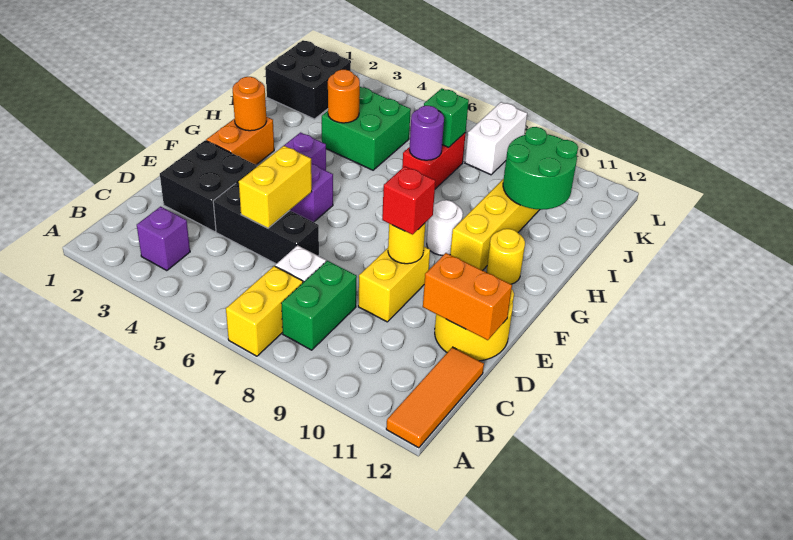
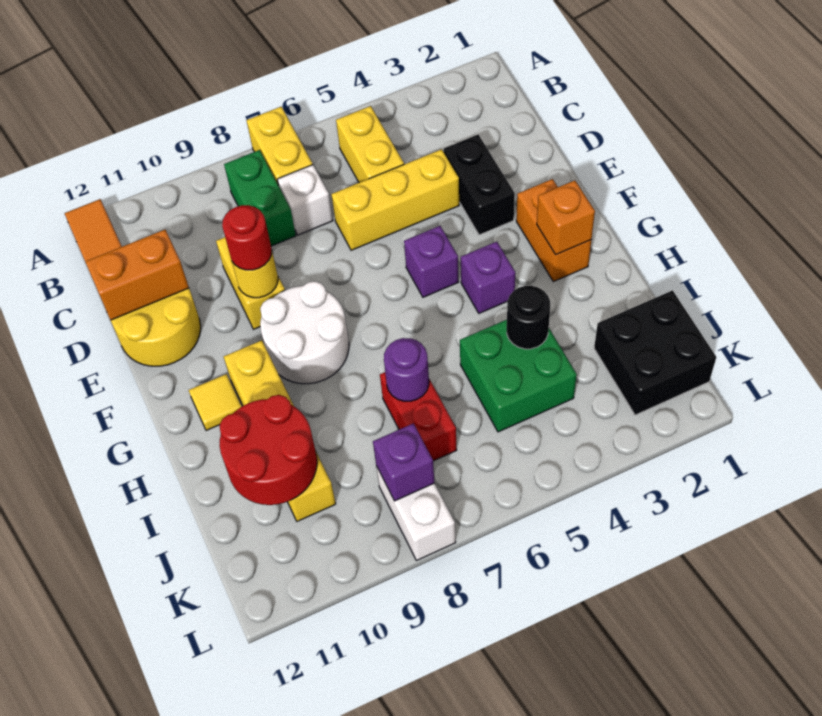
purple brick B3 level 1 -> purple brick K8 level 2
black brick D2:E3 level 1 -> black brick D3:E3 level 1
black brick D4:D6 level 1 -> yellow brick D4:D6 level 1
yellow brick D5:E5 level 2 -> yellow brick B5:C5 level 1
red brick E9 level 3 -> red round brick E9 level 3
orange round brick G2 level 2 -> orange brick G2 level 2
white round brick G9 level 1 -> white round brick F8:G9 level 1
yellow round brick G11 level 1 -> yellow tile G11 level 1
orange round brick I4 level 2 -> black round brick I4 level 2
green round brick I10:J11 level 2 -> red round brick I10:J11 level 2
green brick J7 level 2 -> none

